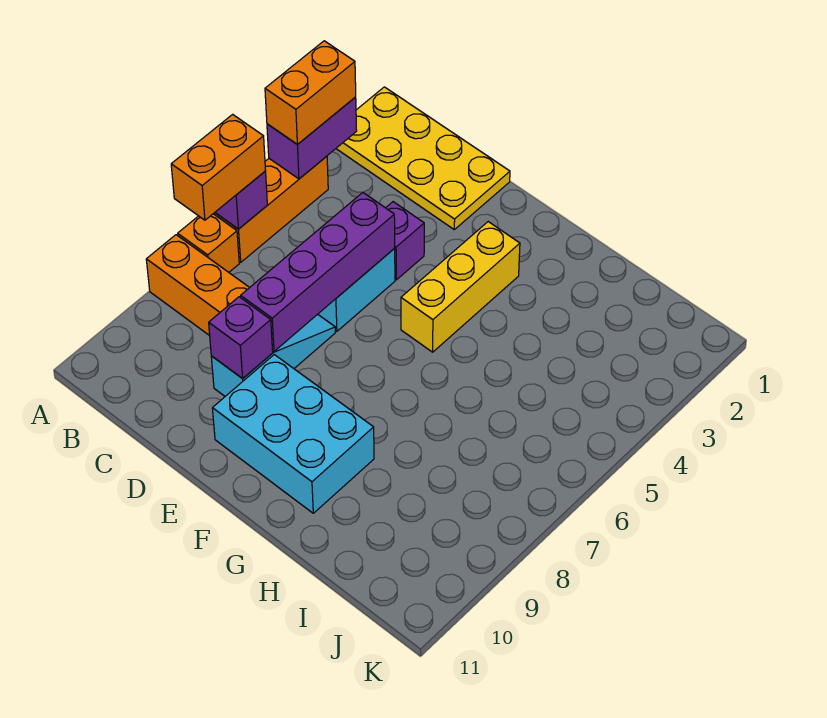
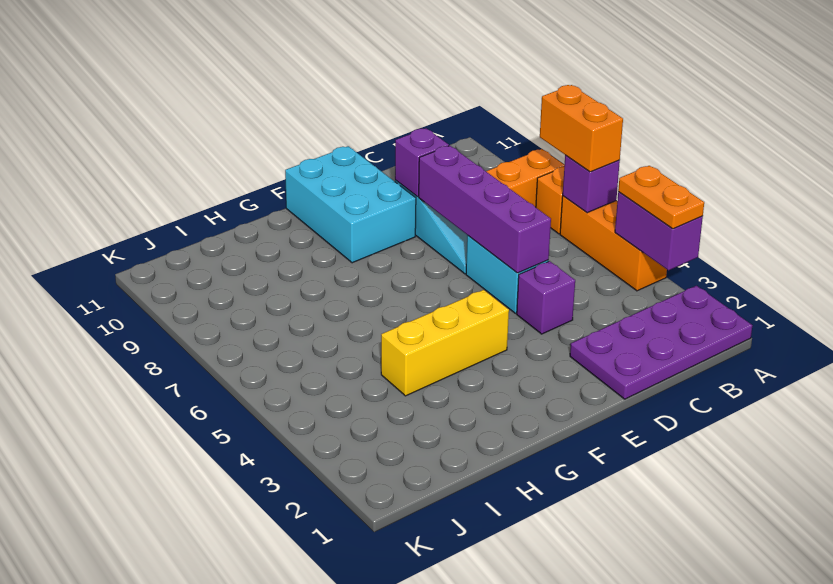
yellow plate A1:D2 level 1 -> purple plate A1:D2 level 1
orange brick A3:A4 level 3 -> orange plate A3:A4 level 3
cyan brick E9:G10 level 1 -> cyan brick E9:F11 level 1
yellow brick F3:F5 level 1 -> yellow brick F4:H4 level 1

